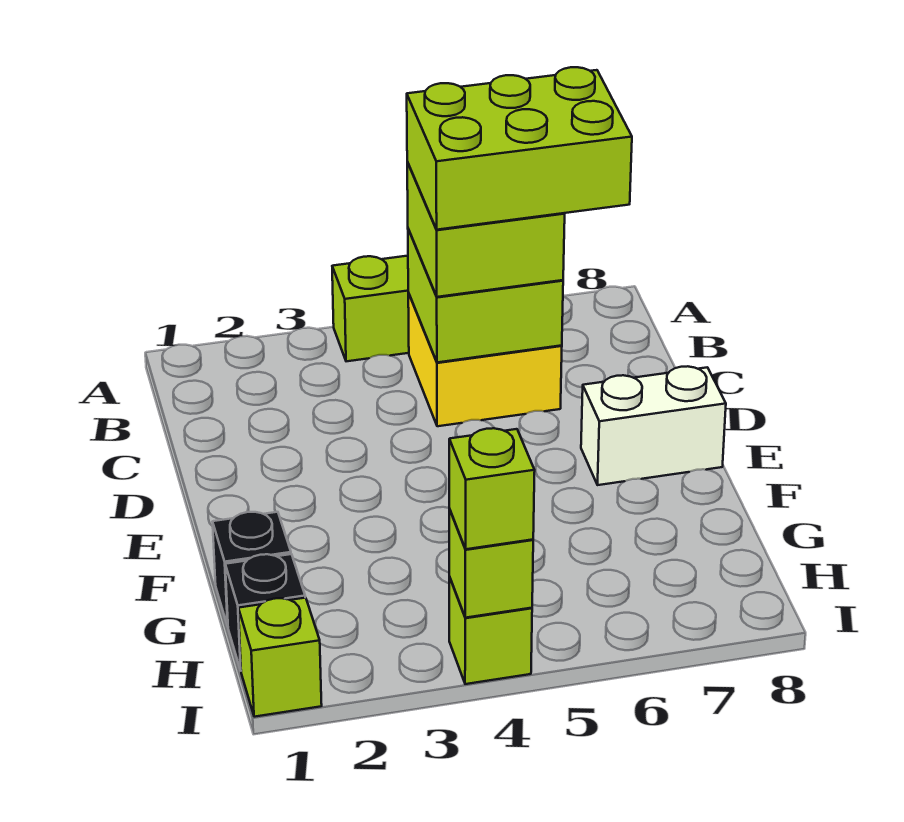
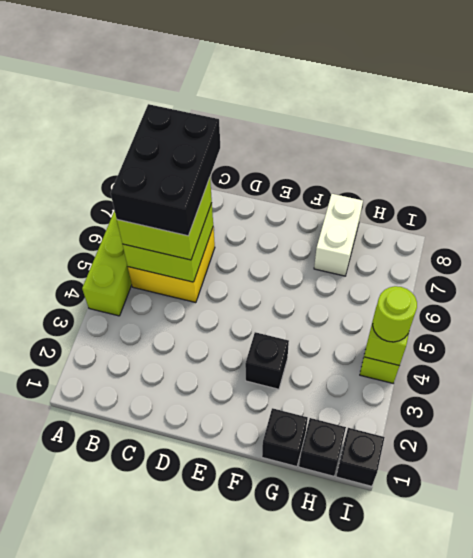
lime brick B5:C7 level 4 -> black brick B5:C7 level 4
white brick E7:E8 level 1 -> white brick G7:G8 level 1
none -> black brick F3 level 1
lime brick I1 level 1 -> black brick I1 level 1
lime brick I4 level 3 -> lime round brick I4 level 3

